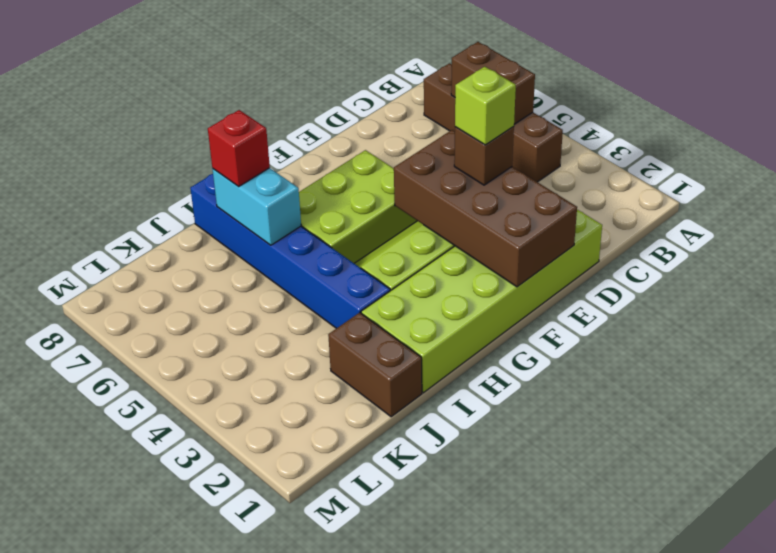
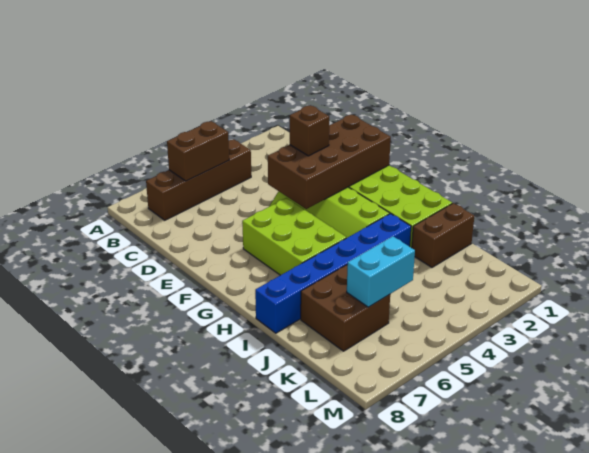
lime brick E3 level 4 -> none
cyan brick I6:I7 level 2 -> cyan brick K5:K6 level 2
red brick I7 level 3 -> none
none -> brown brick J6:K7 level 1

